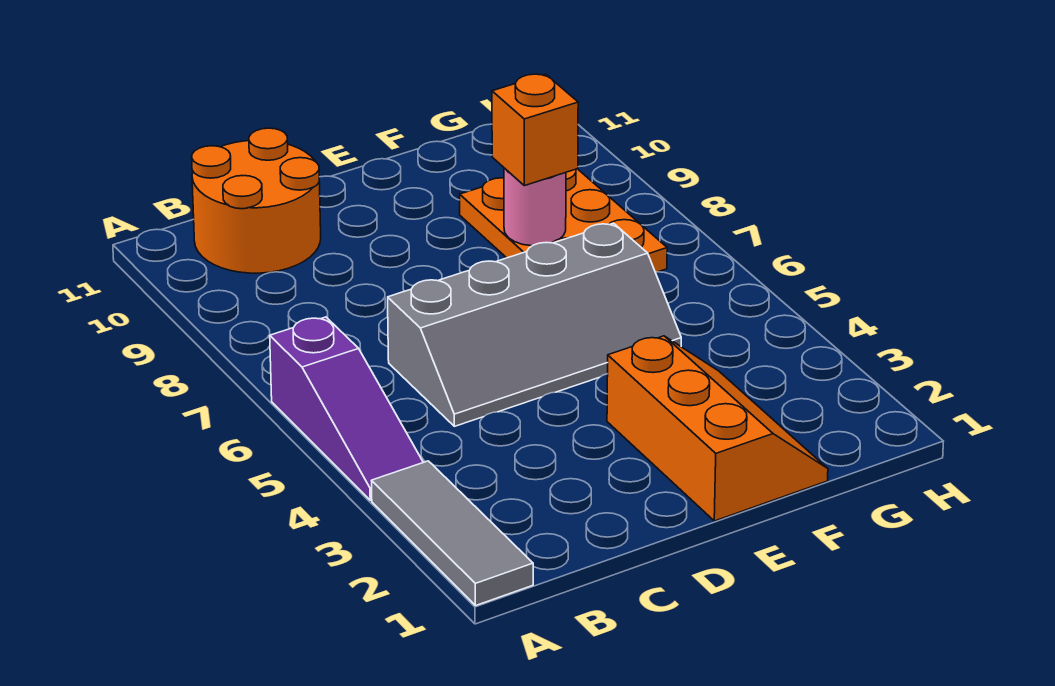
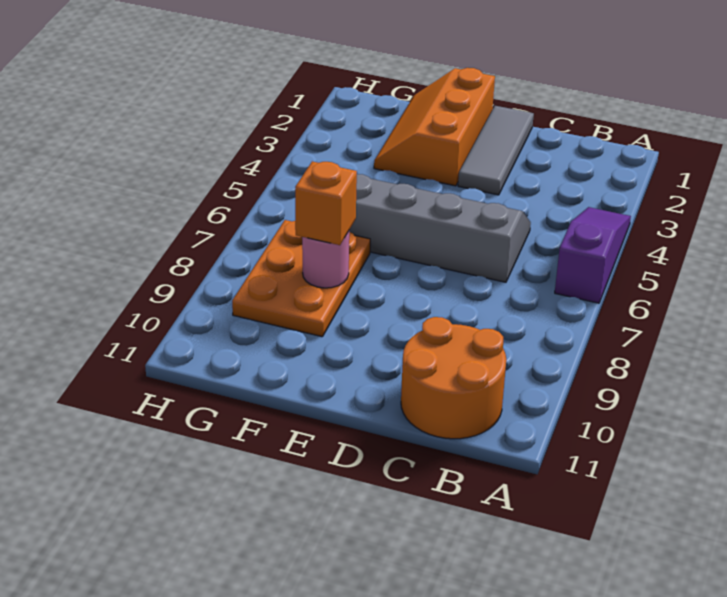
grey tile A1:A3 level 1 -> grey tile D1:D3 level 1

